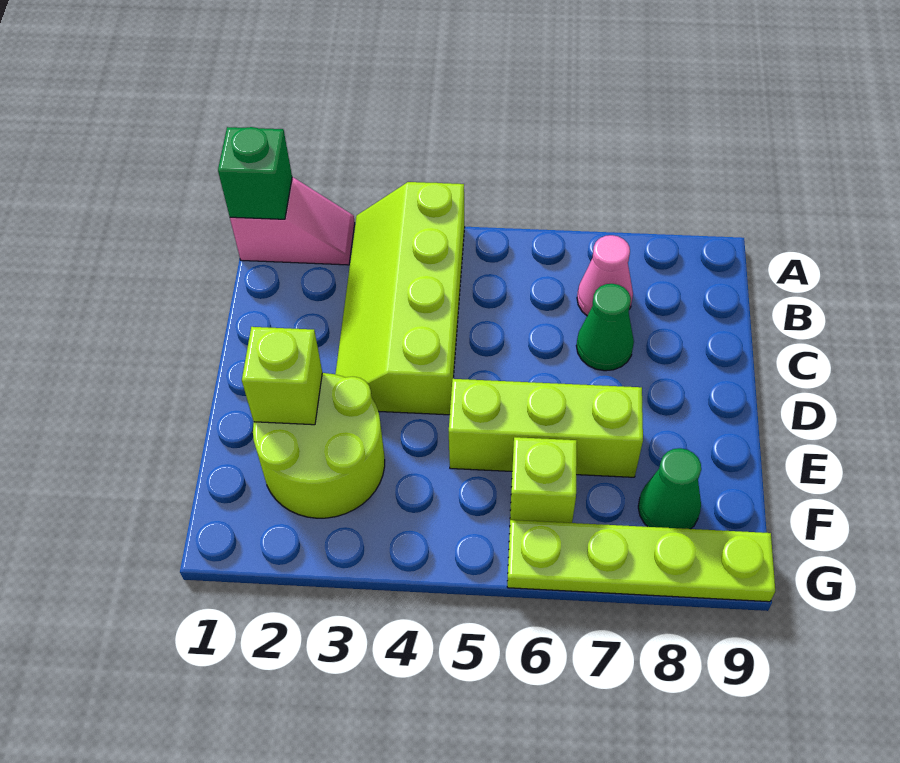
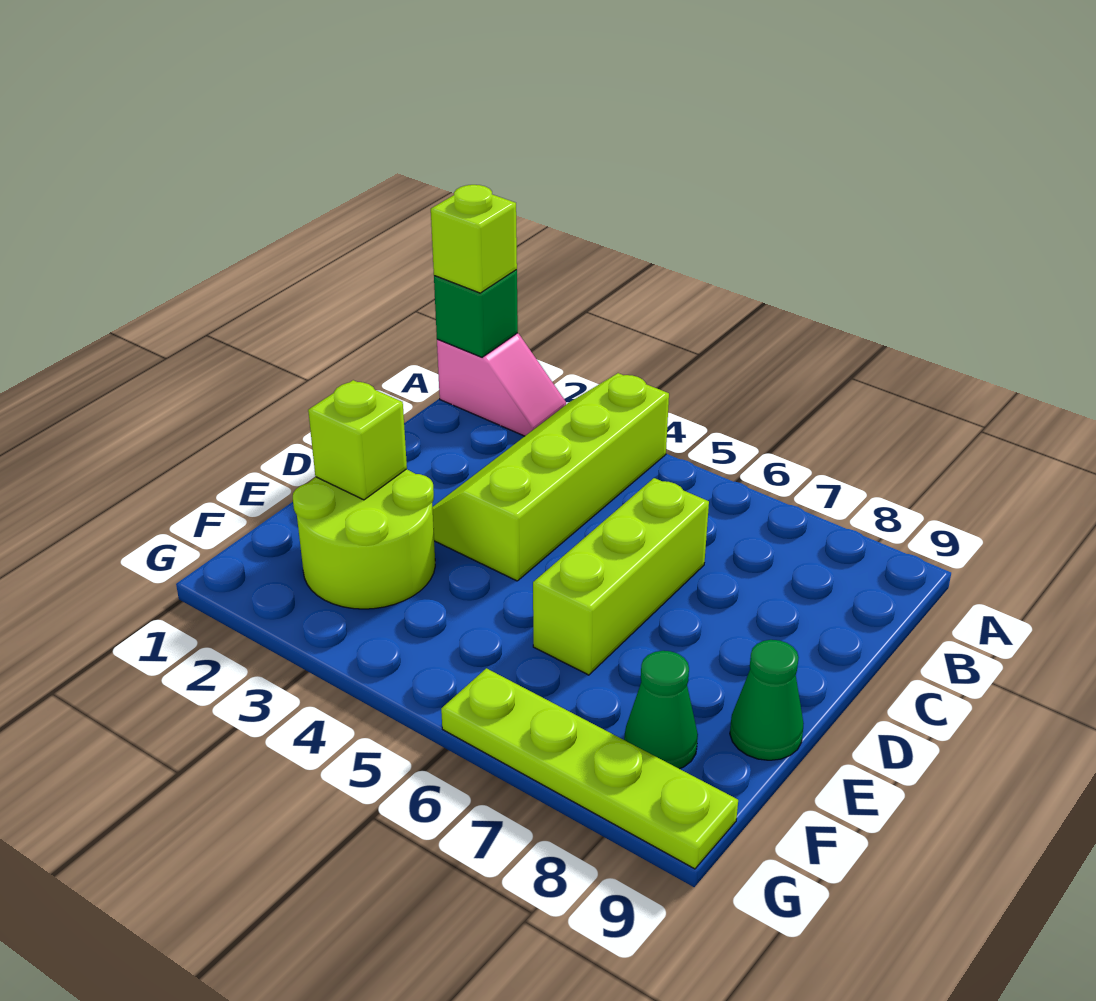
pink cone B7 level 1 -> none
green cone C7 level 1 -> green cone E9 level 1
lime brick E5:E7 level 1 -> lime brick C6:E6 level 1
lime brick F6 level 1 -> lime brick A1 level 3

